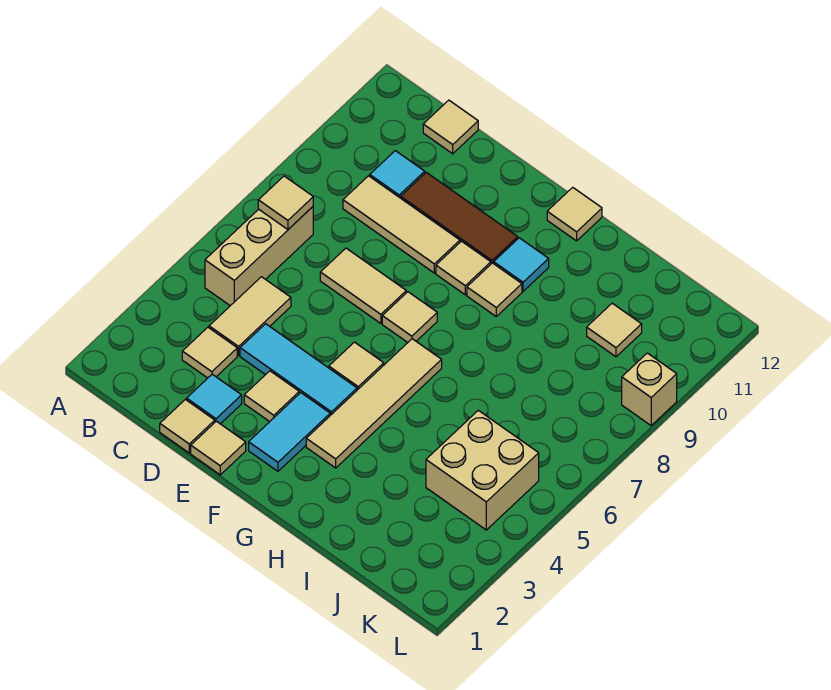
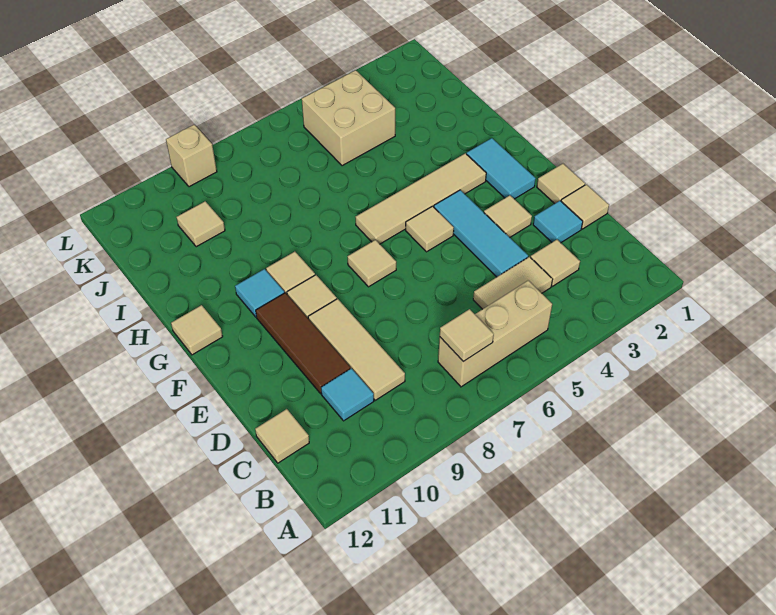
tan tile D7:E7 level 1 -> none
cyan tile F2:F3 level 1 -> cyan tile F2:G2 level 1

